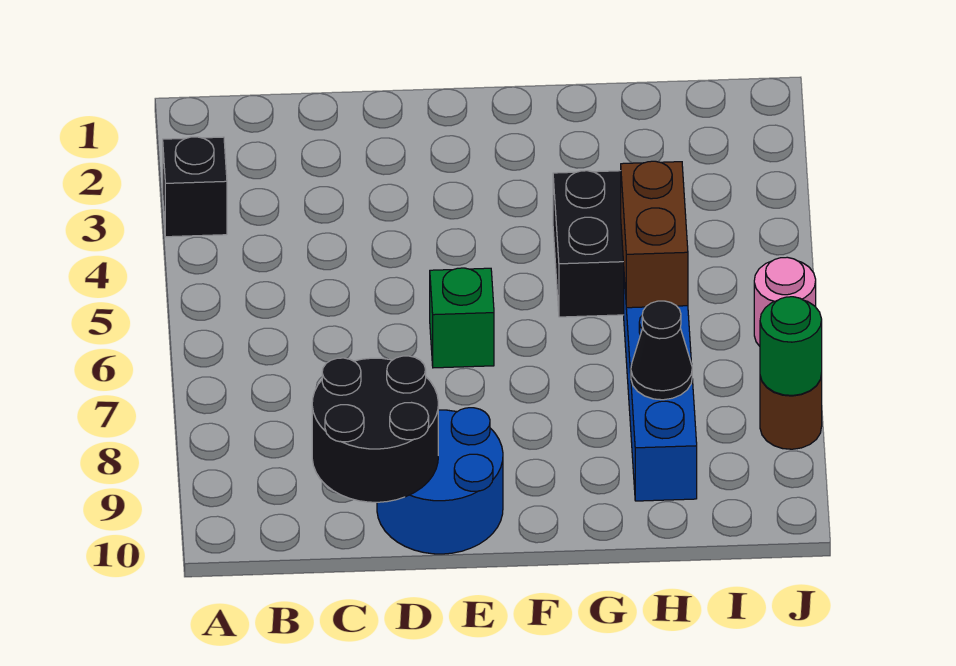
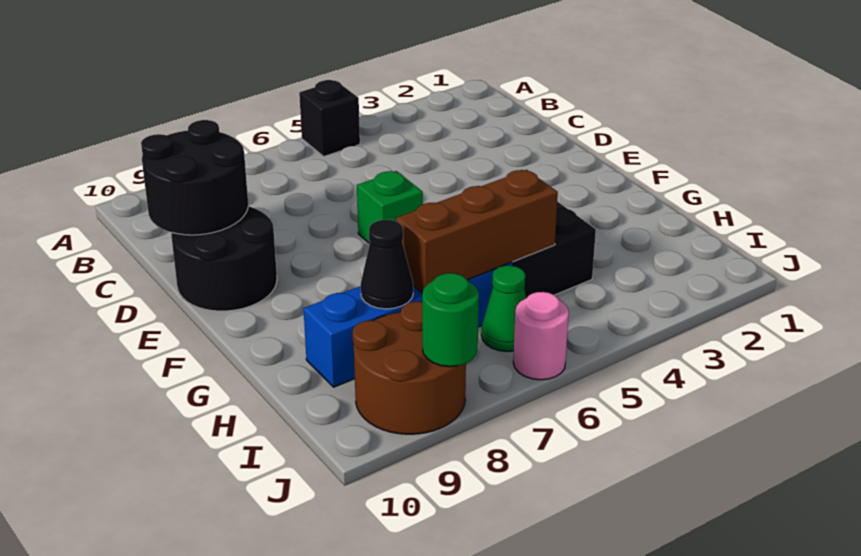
black brick A3 level 1 -> black brick A5 level 1
blue round brick D9:E10 level 1 -> black round brick D9:E10 level 1
brown brick H5:H6 level 2 -> brown brick H5:H7 level 2
none -> green cone I6 level 1
brown round brick J8 level 1 -> brown round brick I8:J9 level 1

